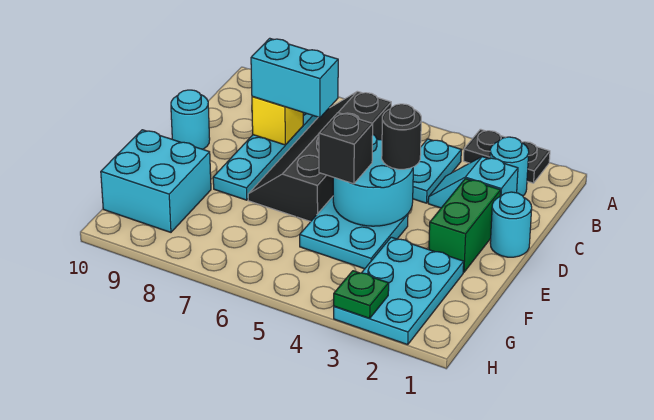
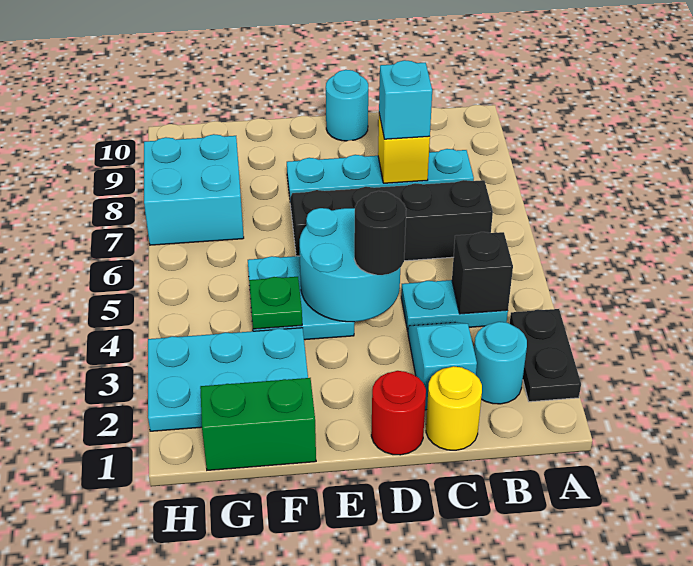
none -> yellow round brick C1 level 1
cyan brick C7:C8 level 3 -> cyan brick C8 level 3
cyan round brick D1 level 1 -> red round brick D1 level 1
green brick D2:E2 level 1 -> green brick F1:G1 level 1
black brick E5 level 3 -> black brick B4 level 2
cyan brick F9:G10 level 1 -> cyan brick G7:H8 level 1
green plate H3 level 2 -> green plate F4 level 2

